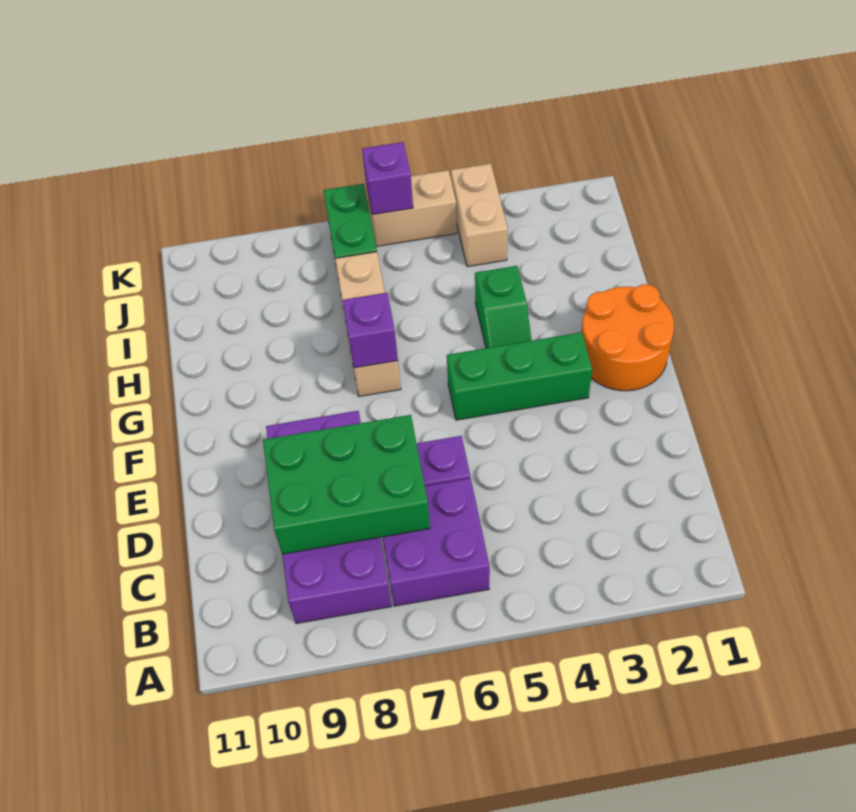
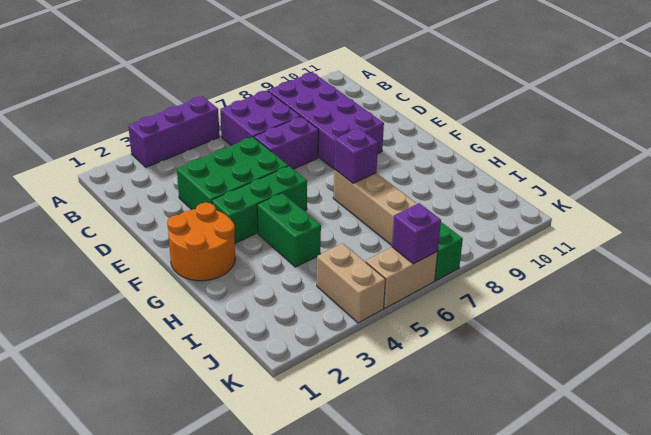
none -> purple brick A3:A5 level 1
green brick C7:D9 level 2 -> green brick D3:E5 level 1
green slope G4:H4 level 1 top H -> green brick G4:H4 level 1

